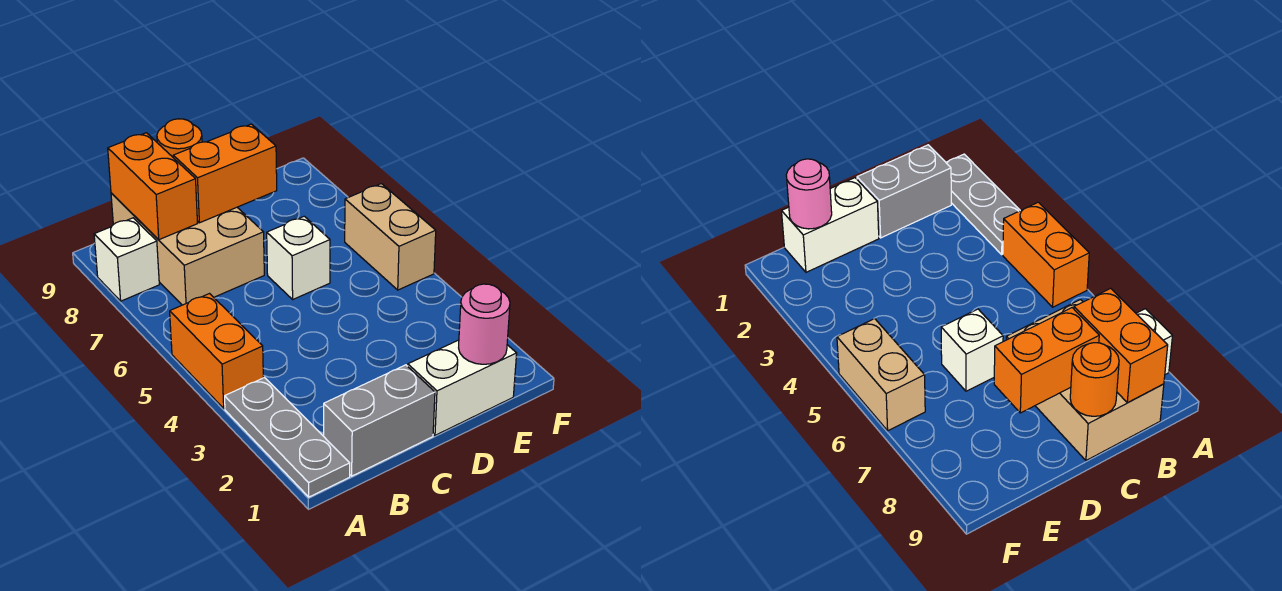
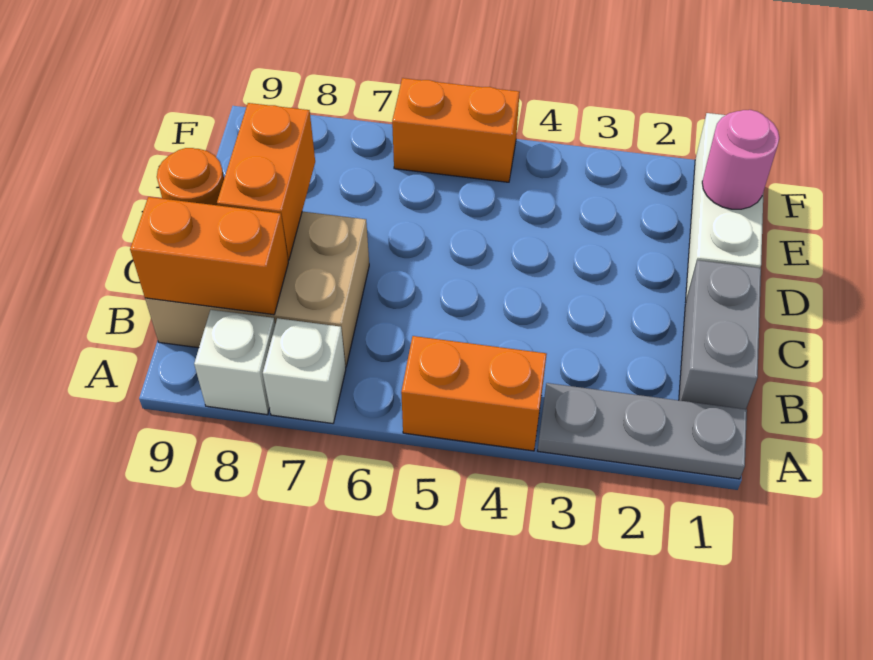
white brick D1:E1 level 1 -> white brick D1:F1 level 1
white brick D6 level 1 -> white brick A7 level 1
tan brick F5:F6 level 1 -> orange brick F5:F6 level 1

